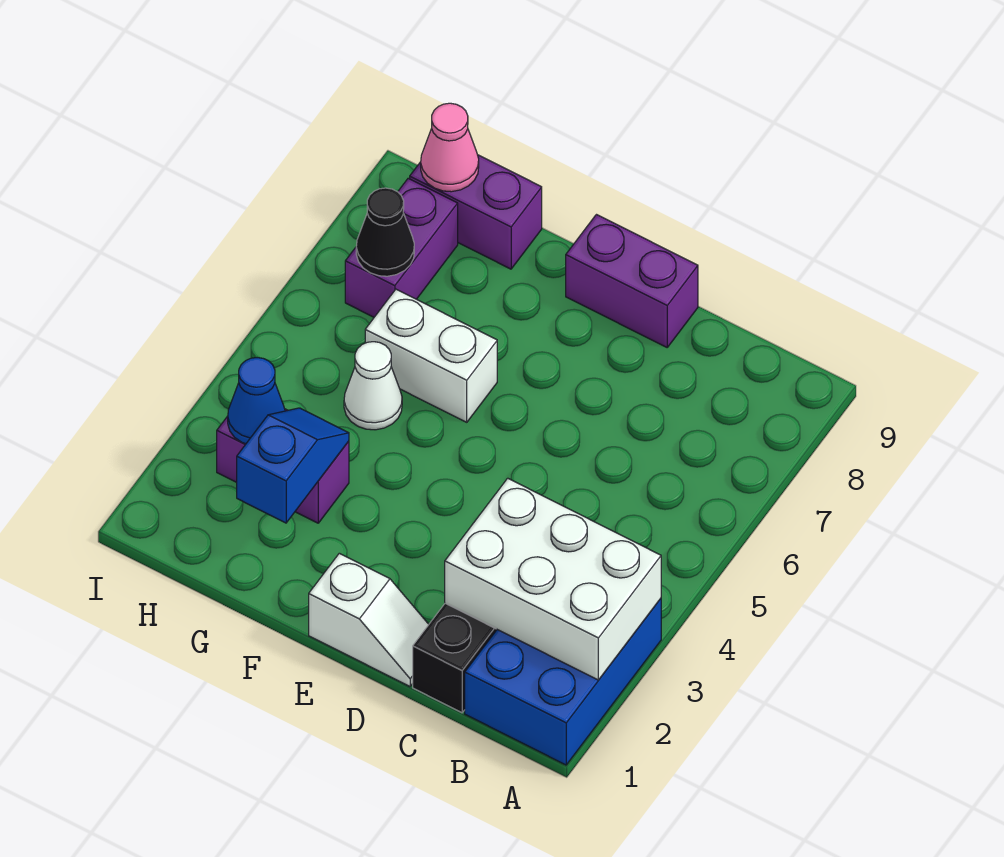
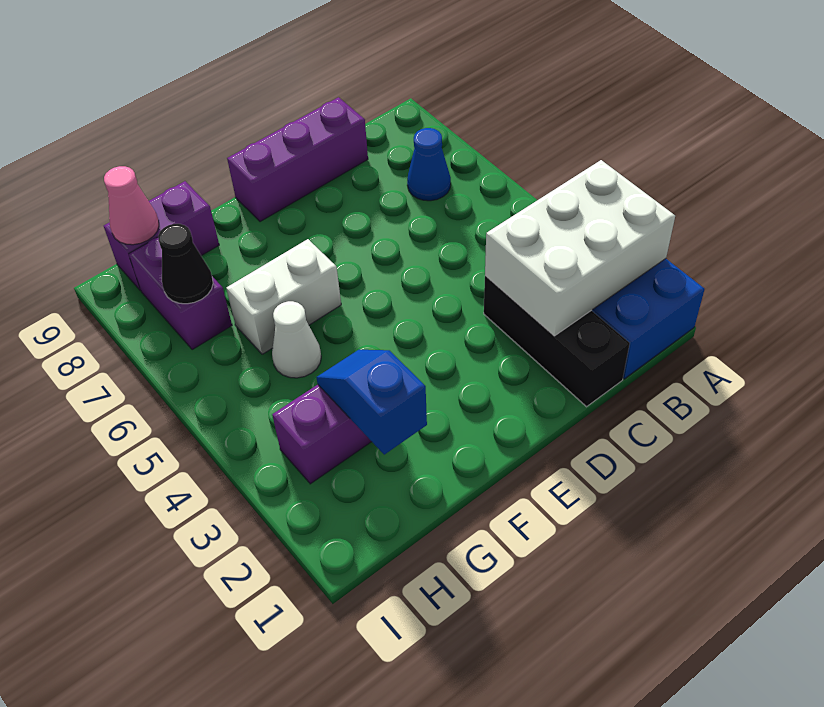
white slope D1:E1 level 1 top E -> none
purple brick D9:E9 level 1 -> purple brick C9:E9 level 1
blue cone H3 level 2 -> blue cone B7 level 1

